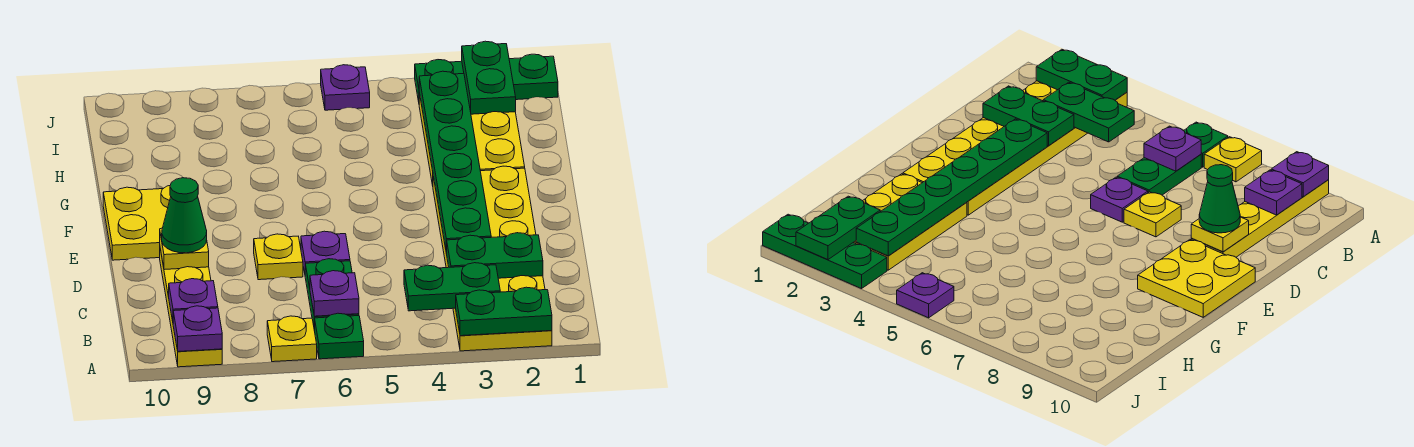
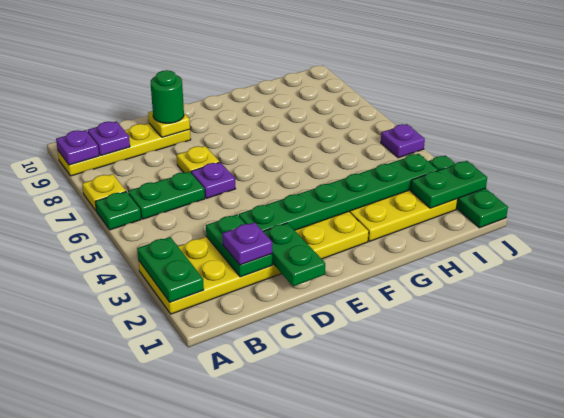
green plate B3:B4 level 2 -> green plate D1:D2 level 2
purple plate B6 level 2 -> purple plate C2 level 3
green cone D9 level 3 -> green round brick D9 level 3
yellow plate E9:F10 level 1 -> none

